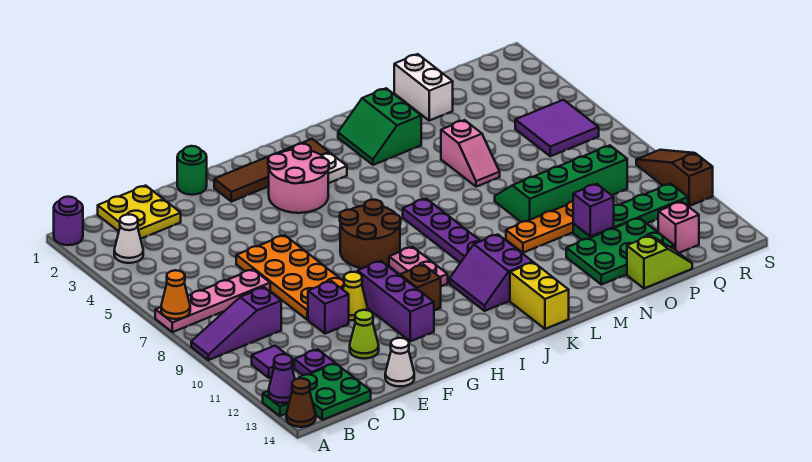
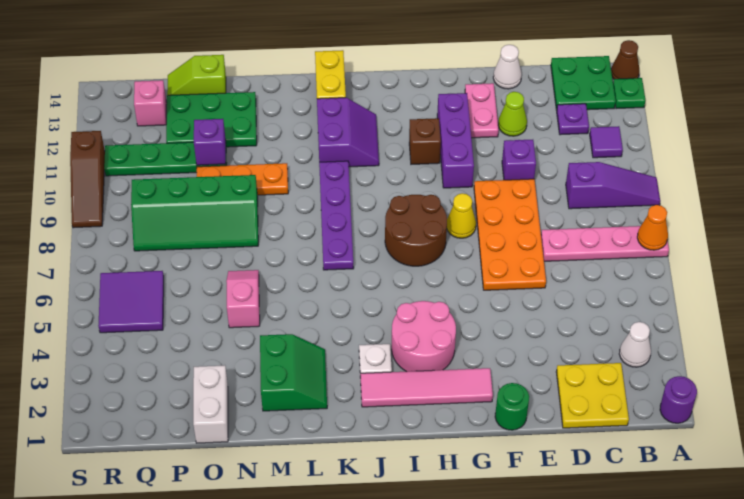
purple cone A13 level 2 -> none
yellow cone F10 level 1 -> yellow cone G8 level 1
brown tile G2:J2 level 1 -> pink tile G2:J2 level 1
pink plate I9:I10 level 1 -> pink plate F12:F13 level 1

